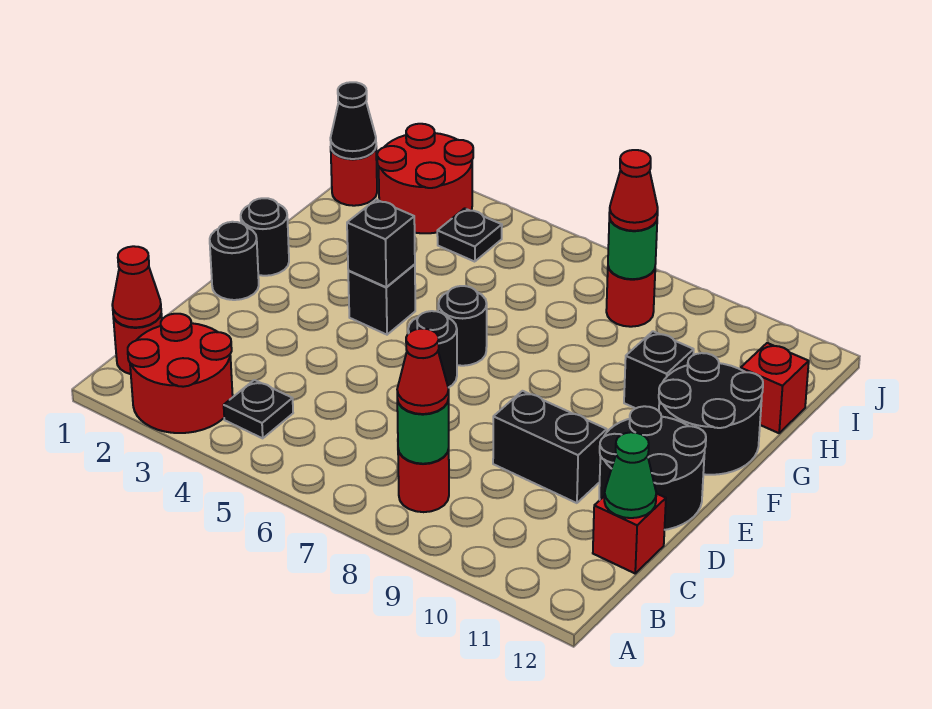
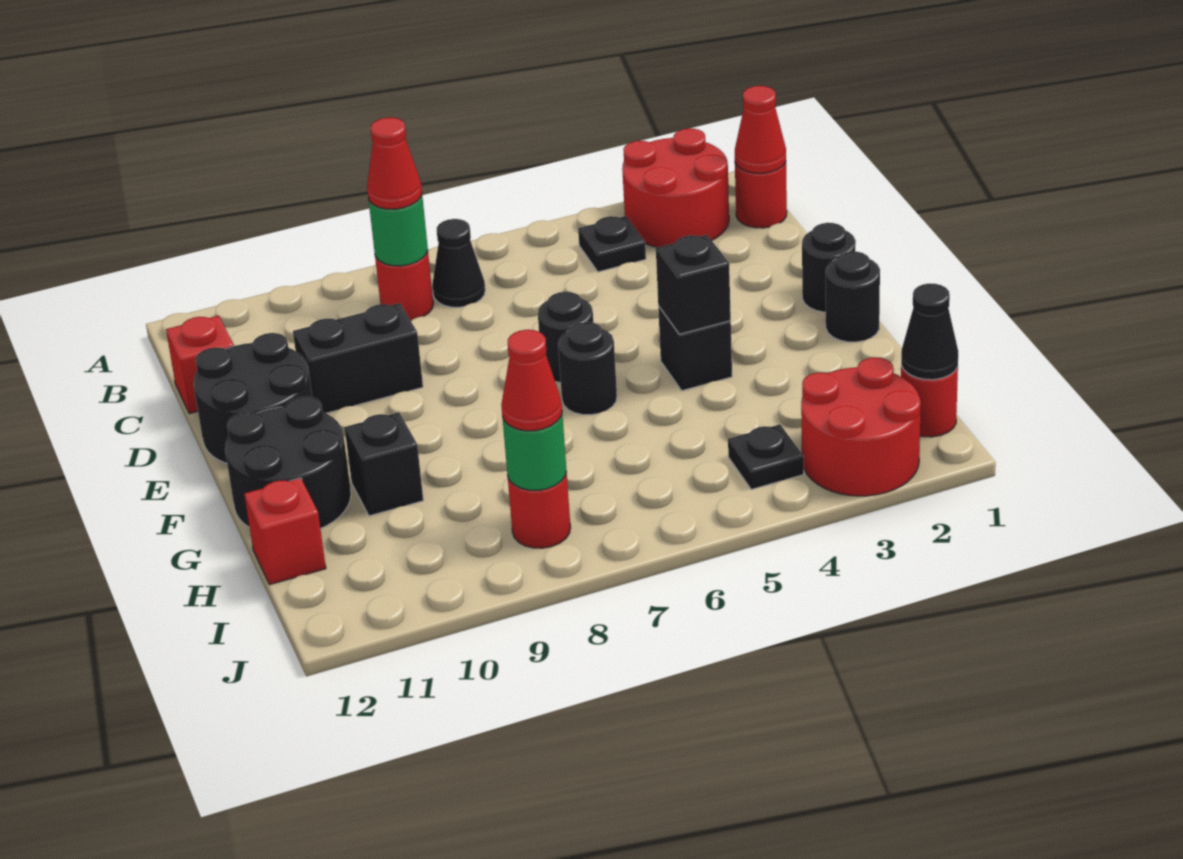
none -> black cone B7 level 1
green cone C12 level 2 -> none

